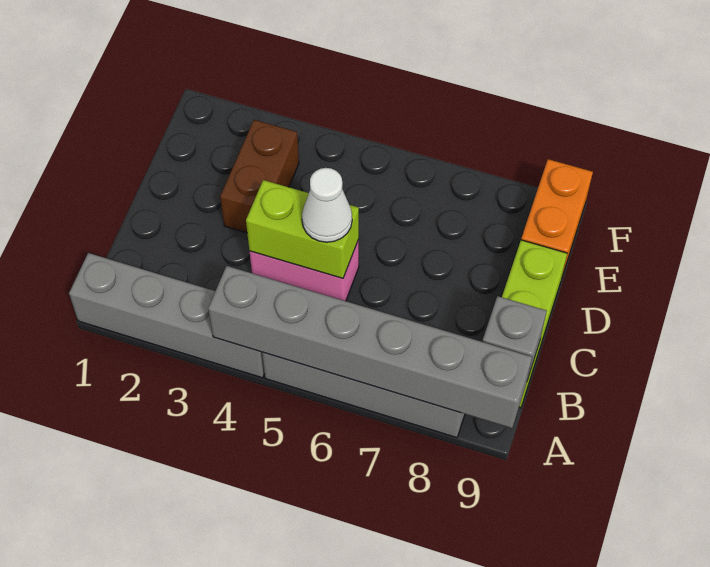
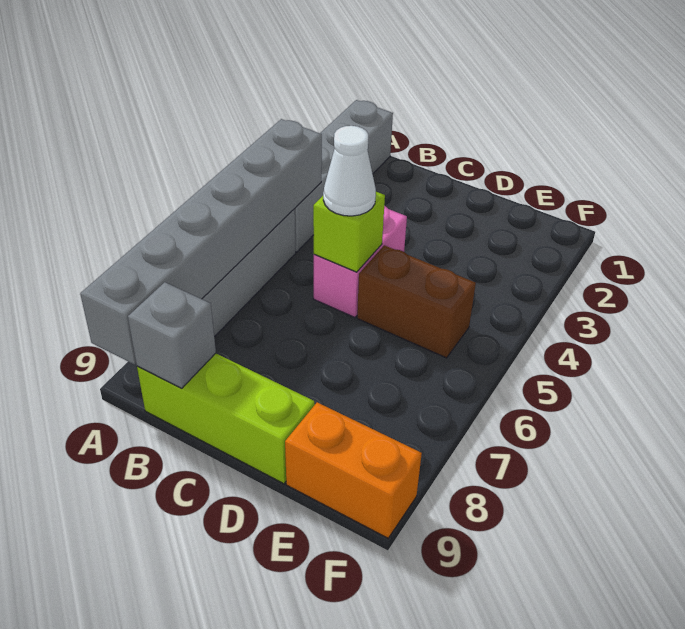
lime brick C4:C5 level 2 -> lime brick C5 level 2
brown brick D3:E3 level 1 -> brown brick D5:E5 level 1

